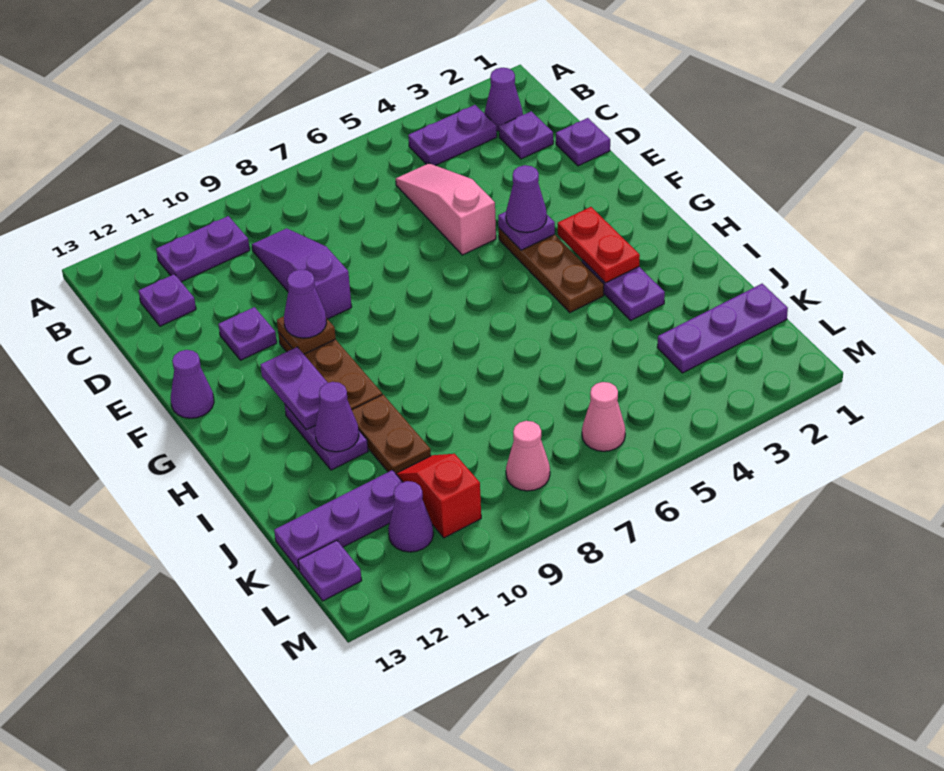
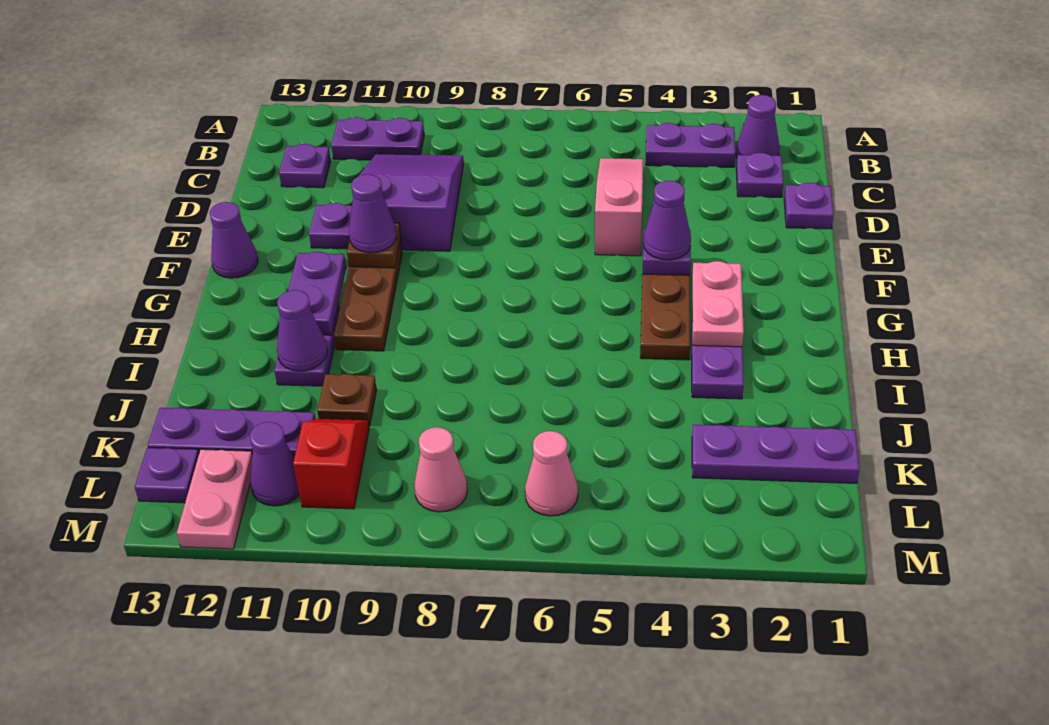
purple slope C9:E9 level 1 top E -> purple slope C9:E10 level 1 top E
red plate G3:H3 level 2 -> pink plate G3:H3 level 2
brown plate I10:J10 level 1 -> brown plate J10 level 1
none -> pink plate L12:M12 level 1

